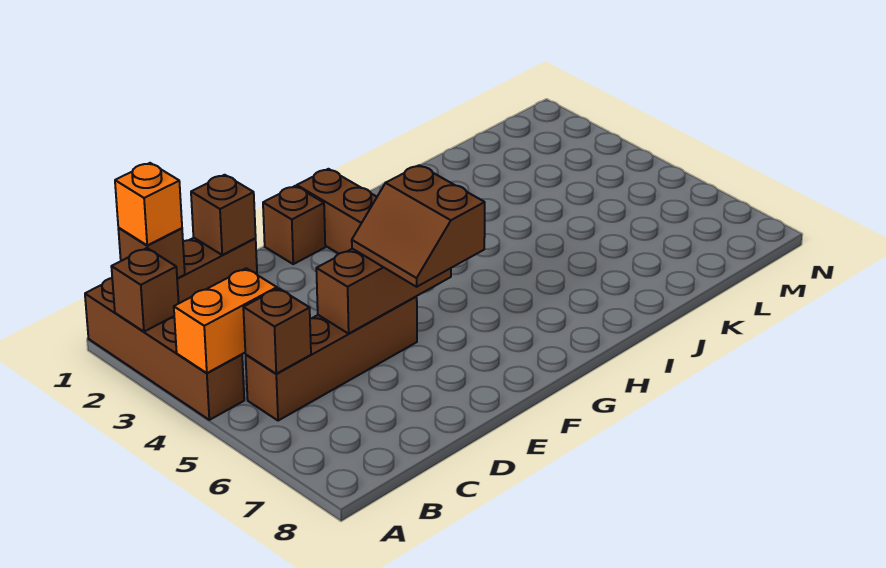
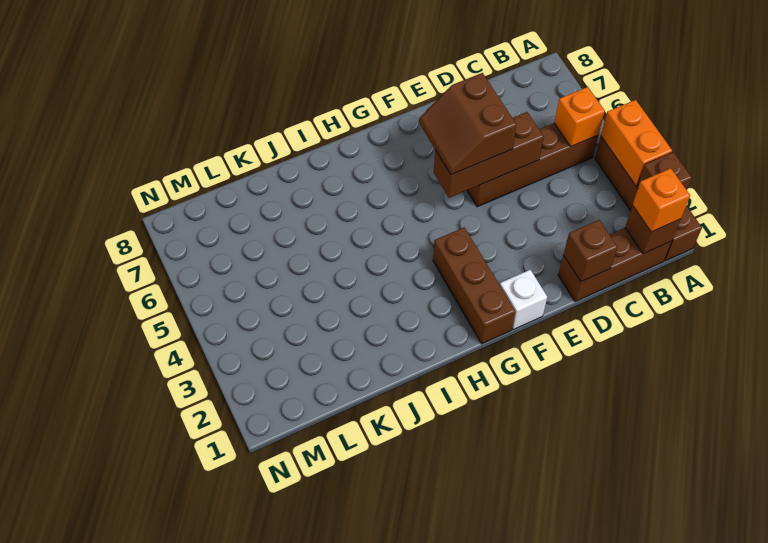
orange brick A4:B4 level 2 -> orange brick A3:A4 level 2
brown brick B5 level 2 -> orange brick B5 level 2
brown slope E5:F6 level 3 top F -> brown slope E5:F6 level 3 top E
brown brick F1 level 1 -> white brick F1 level 1

